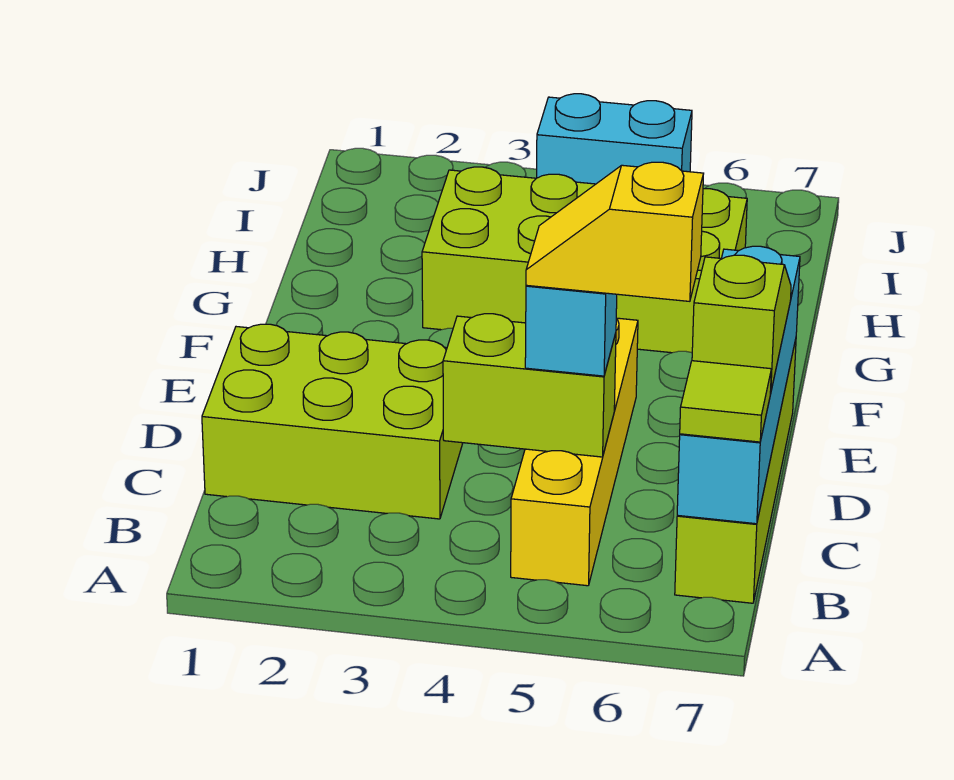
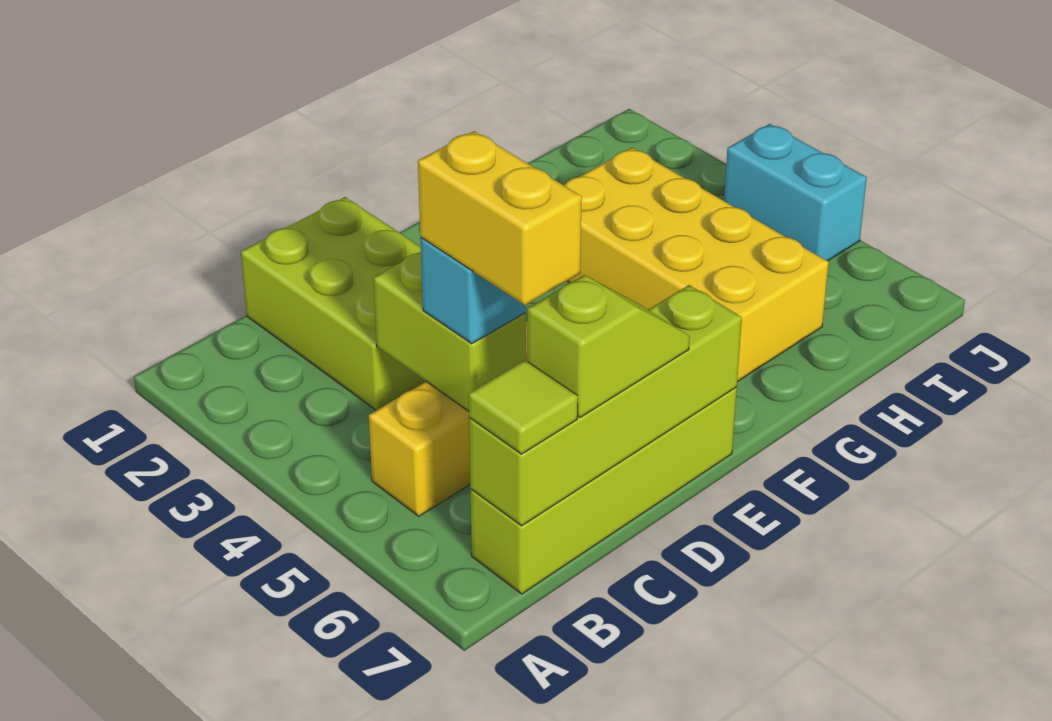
cyan brick B7:E7 level 2 -> lime brick B7:E7 level 2
yellow slope C5:C6 level 4 top 6 -> yellow brick C5:C6 level 4
lime brick G3:H6 level 1 -> yellow brick G3:H6 level 1

